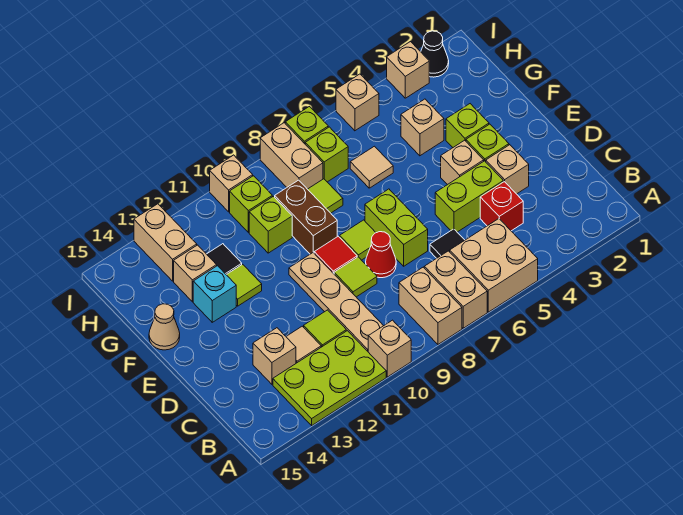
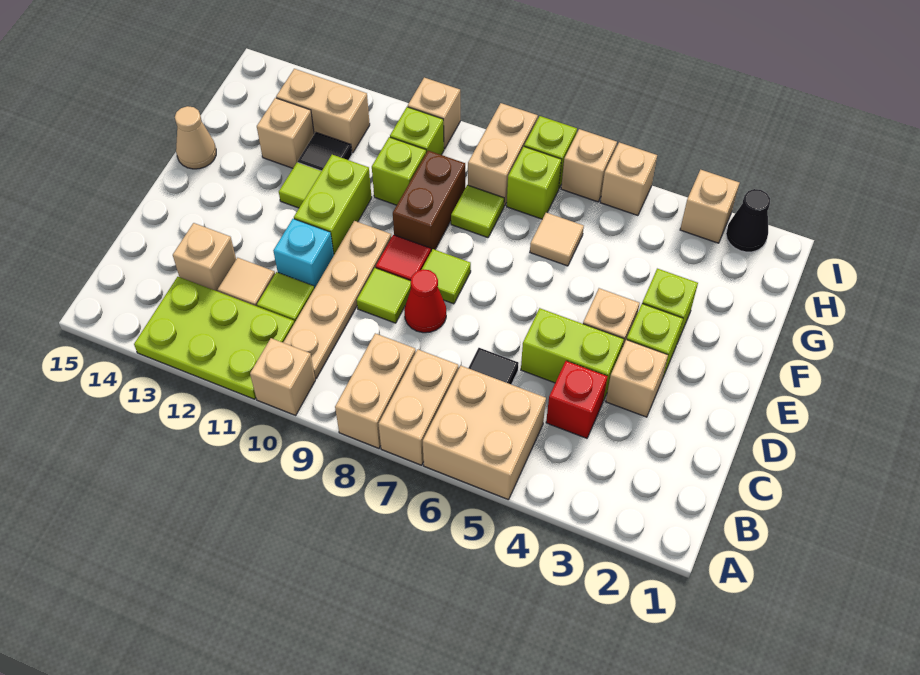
lime brick D7:E7 level 1 -> lime brick E11:F11 level 1
cyan brick F13 level 1 -> cyan brick D11 level 1
tan brick G4 level 1 -> tan brick I6 level 1
tan brick H13:I13 level 1 -> tan brick H12:H13 level 1

